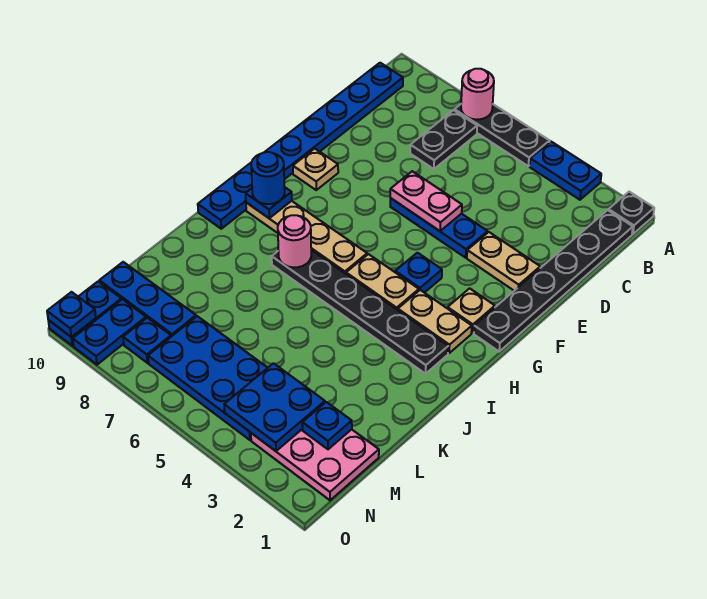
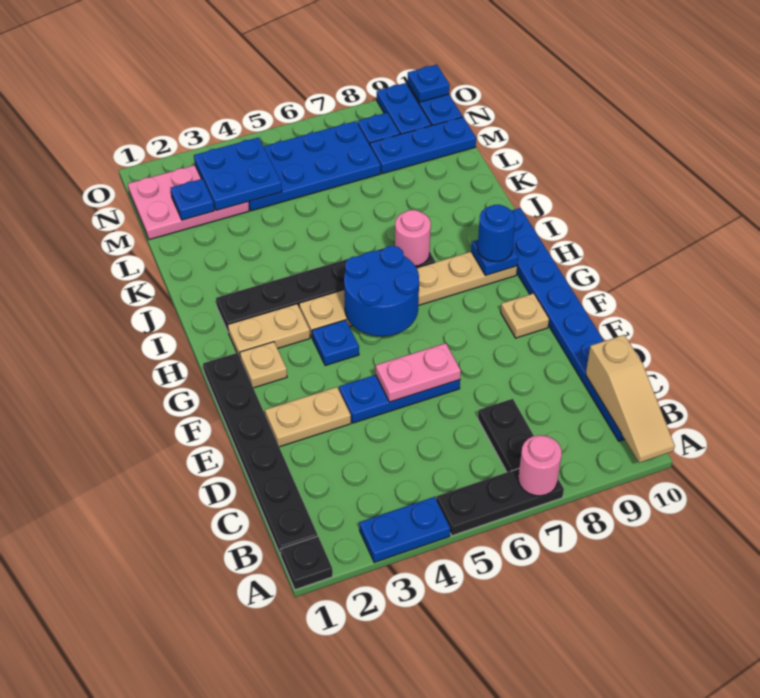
none -> tan slope A10:C10 level 2 top C
none -> blue round brick G5:H6 level 2

